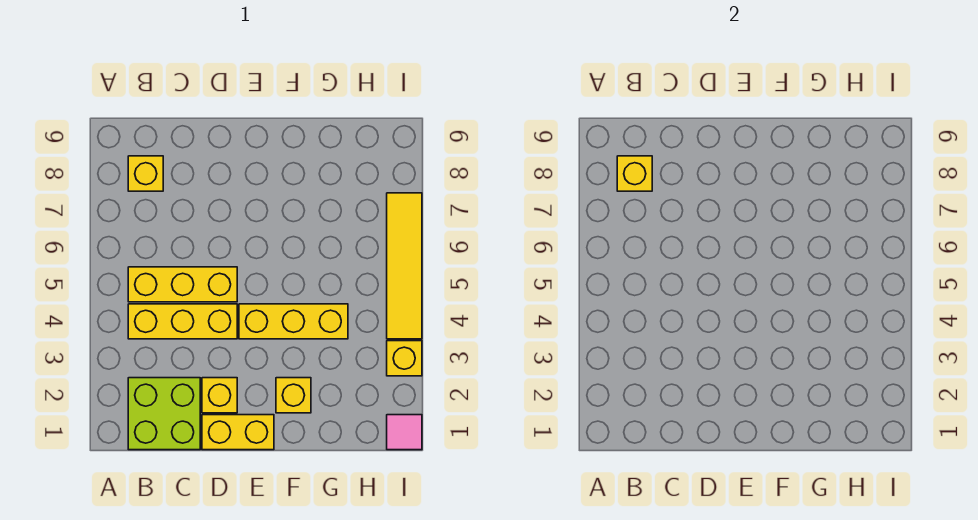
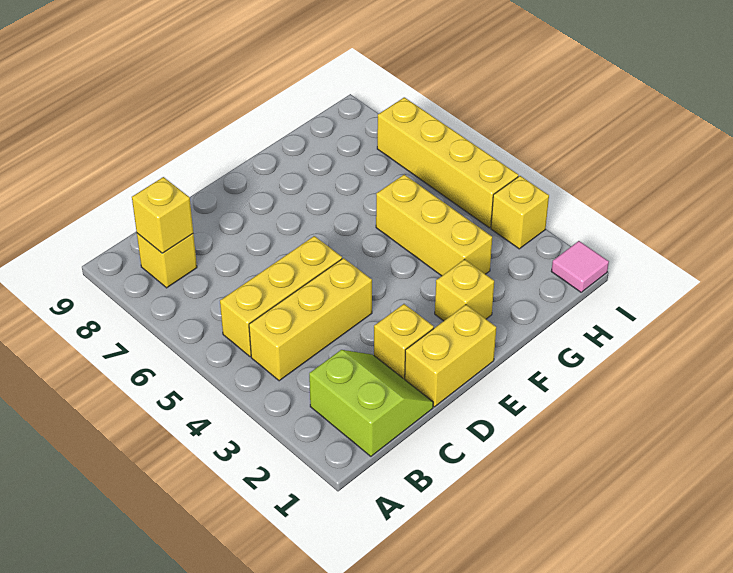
lime brick B1:C2 level 1 -> lime slope B1:C2 level 1 top B
yellow brick E4:G4 level 1 -> yellow brick G3:G5 level 1
yellow tile I4:I7 level 1 -> yellow brick I4:I7 level 1

